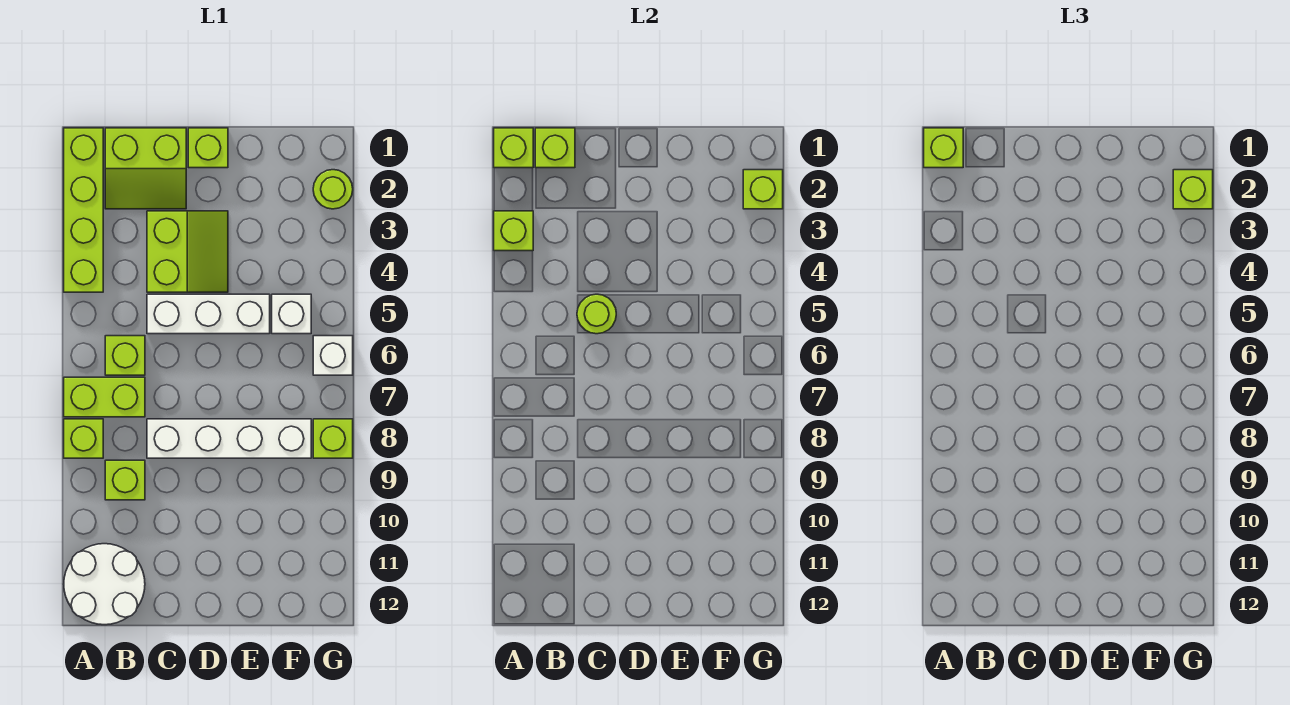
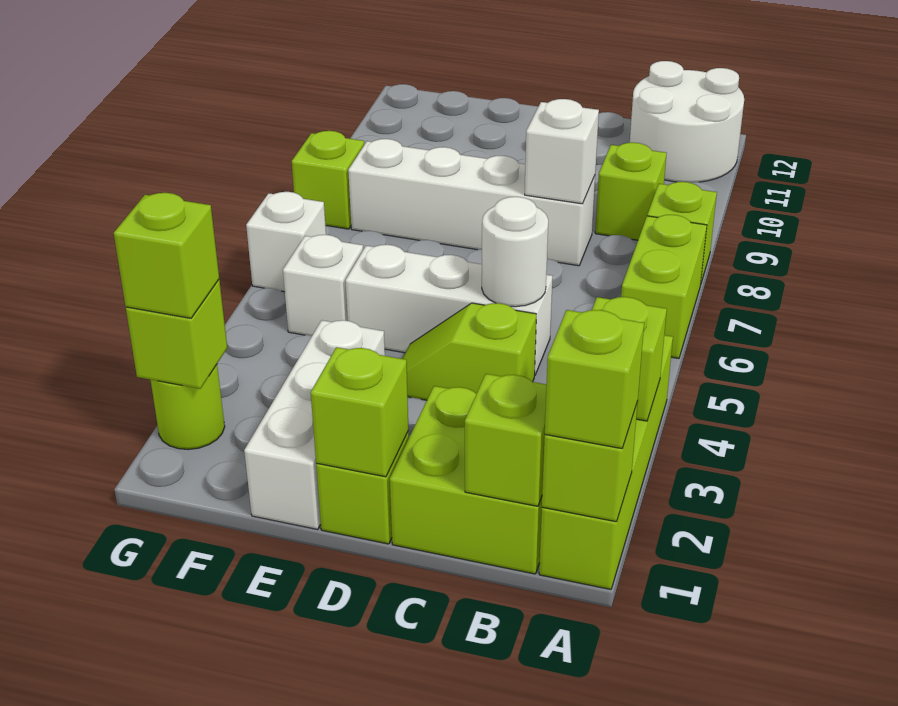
lime brick A7:B7 level 1 -> lime brick A6:A7 level 1
lime slope B1:C2 level 1 top 1 -> lime brick B1:C2 level 1
lime brick B6 level 1 -> lime brick D1 level 2
lime slope C3:D4 level 1 top C -> lime slope C4:D4 level 1 top C
lime round brick C5 level 2 -> white round brick C5 level 2
none -> white brick C8 level 2
none -> white brick E1:E3 level 1

